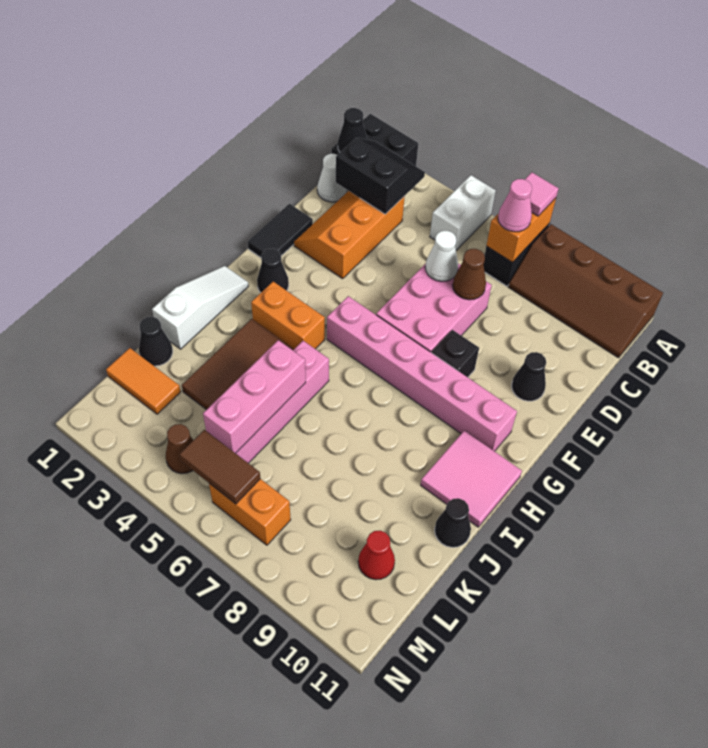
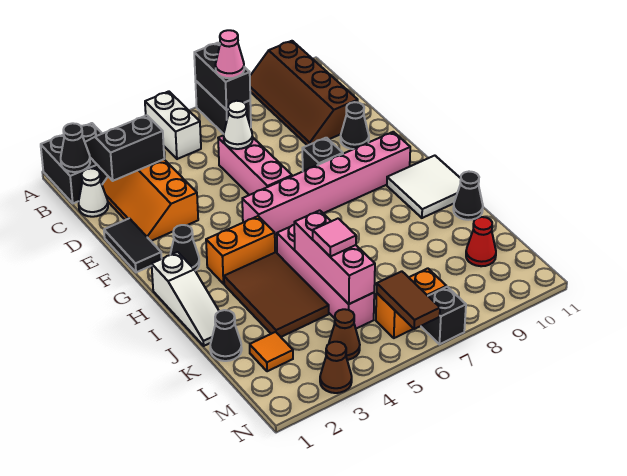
orange brick A7:B7 level 2 -> black brick A7:B7 level 2
pink tile A7 level 3 -> pink tile K5 level 3
brown slope A8:B11 level 1 top A -> brown slope A9:D10 level 1 top 10
pink brick D6:F7 level 1 -> pink brick D6:F6 level 1
brown cone D7 level 2 -> brown cone N3 level 1
white slope H1:J1 level 1 top J -> white slope H1:J1 level 1 top H
pink tile H10:I11 level 1 -> white tile H10:I11 level 1
orange tile L1:L2 level 1 -> orange tile L2 level 1
brown tile M5:M6 level 2 -> brown tile M6:N6 level 2
none -> black brick N7 level 1

